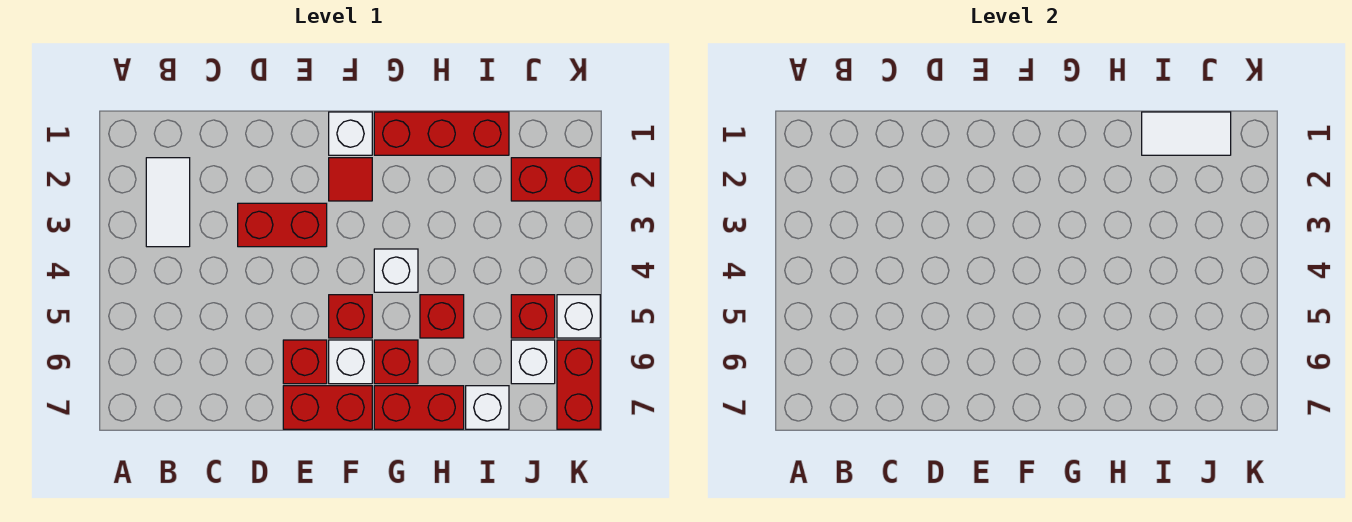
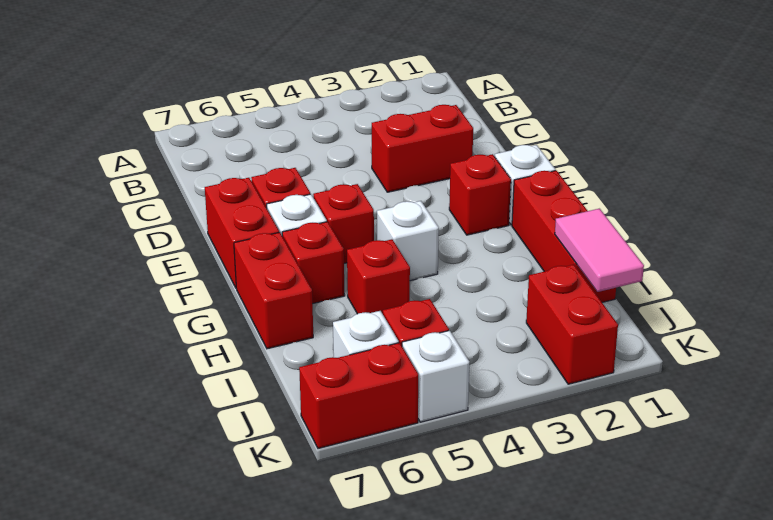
white tile B2:B3 level 1 -> none
red brick D3:E3 level 1 -> red brick D2:D3 level 1
red tile F2 level 1 -> red brick F2 level 1
white tile I1:J1 level 2 -> pink tile I1:J1 level 2
white brick I7 level 1 -> none

